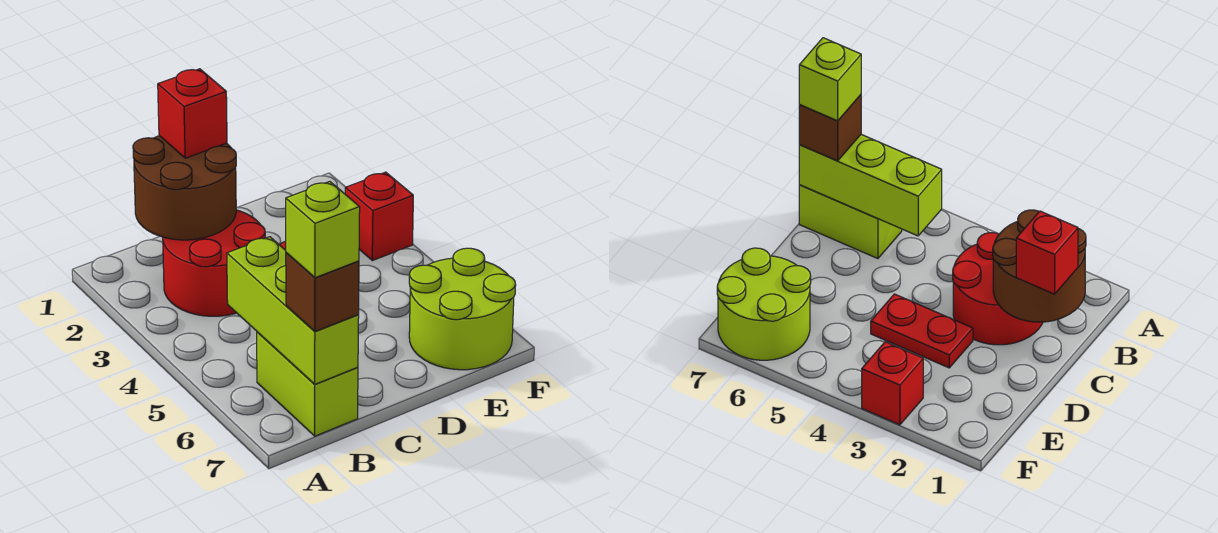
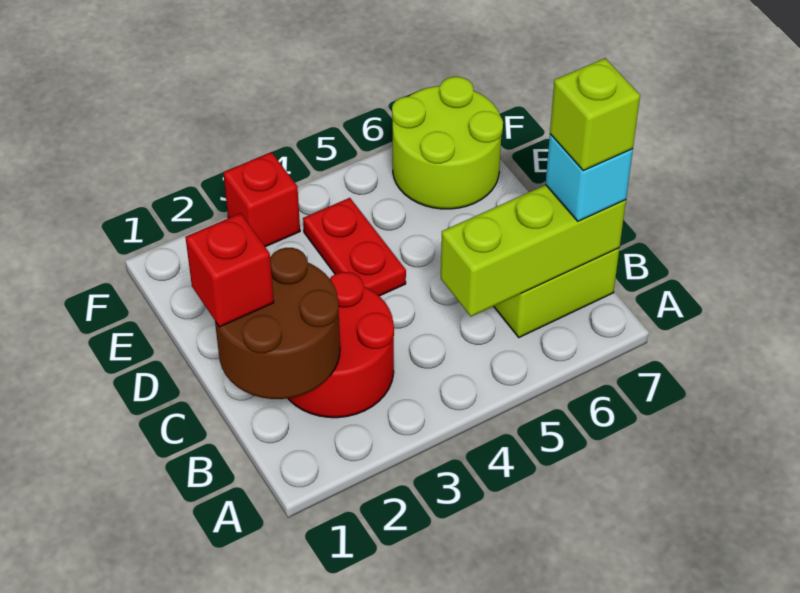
brown brick B7 level 3 -> cyan brick B7 level 3
red plate D3:D4 level 1 -> red plate D4:E4 level 1

